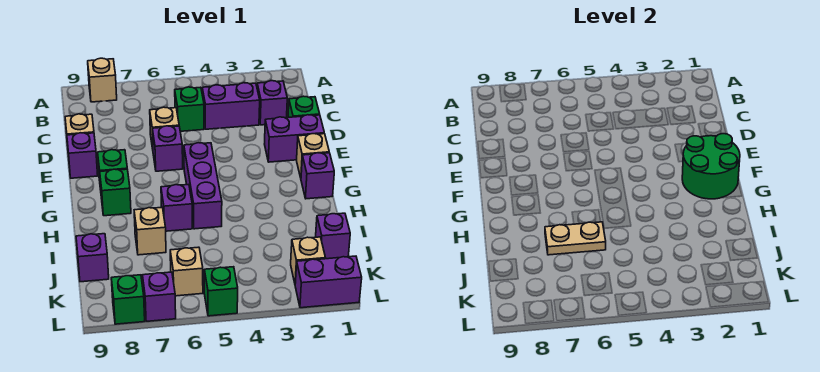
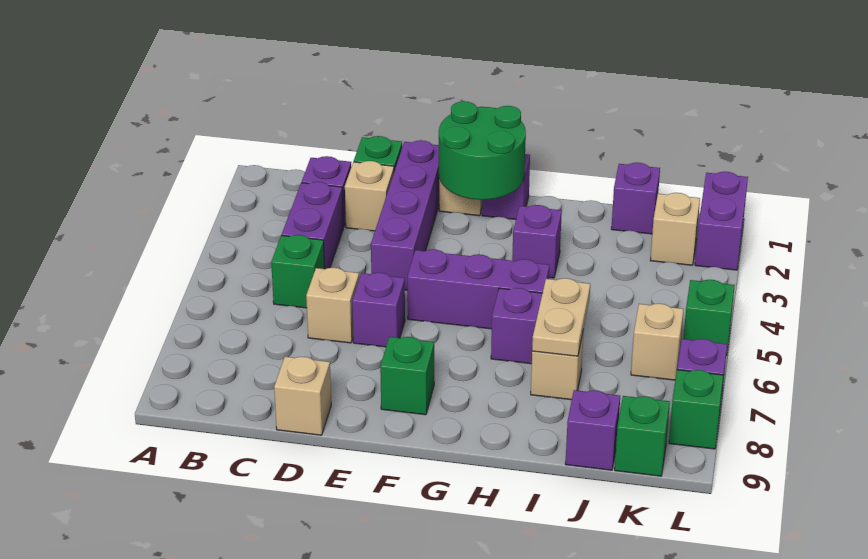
tan brick A8 level 1 -> tan brick D2 level 1
purple brick E1:E2 level 1 -> purple brick E1:E4 level 1
purple brick E9 level 1 -> purple brick H3 level 1
green brick G8 level 1 -> green brick K9 level 1

